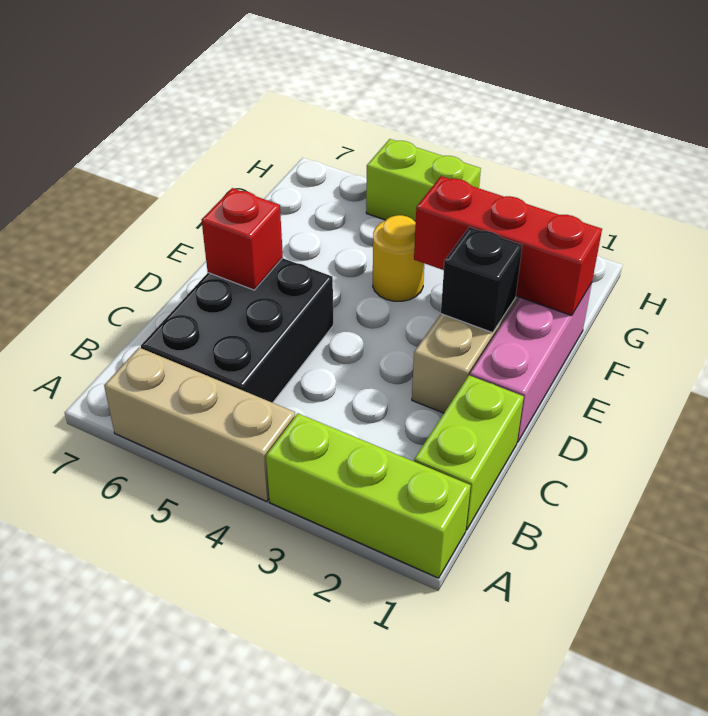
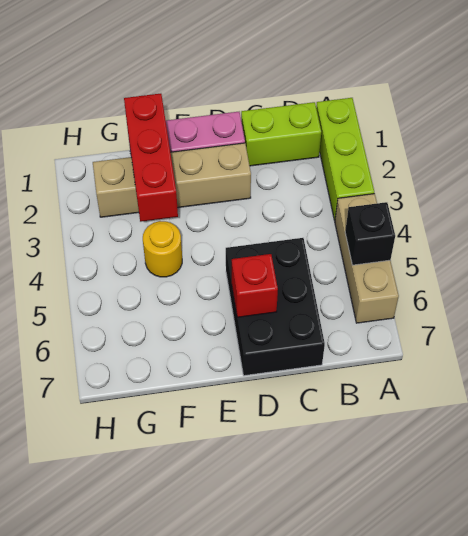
black brick B5:D6 level 1 -> black brick C5:D7 level 1
black brick E2 level 2 -> black brick A5 level 2
lime brick H4:H5 level 1 -> none

